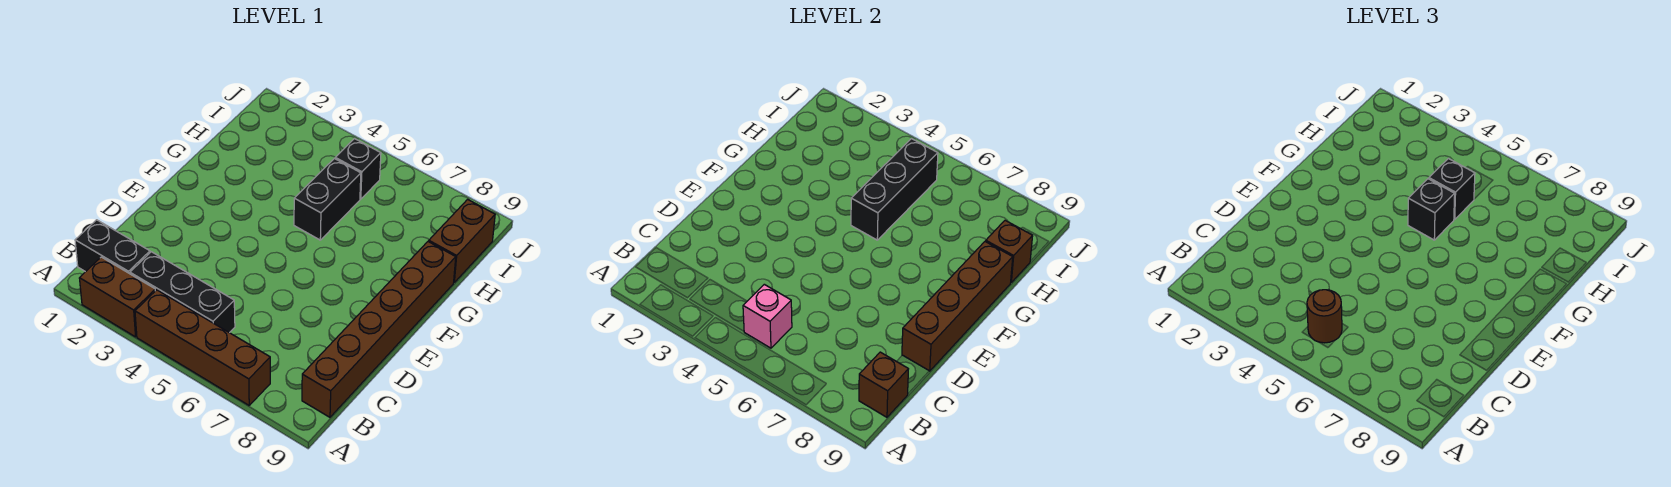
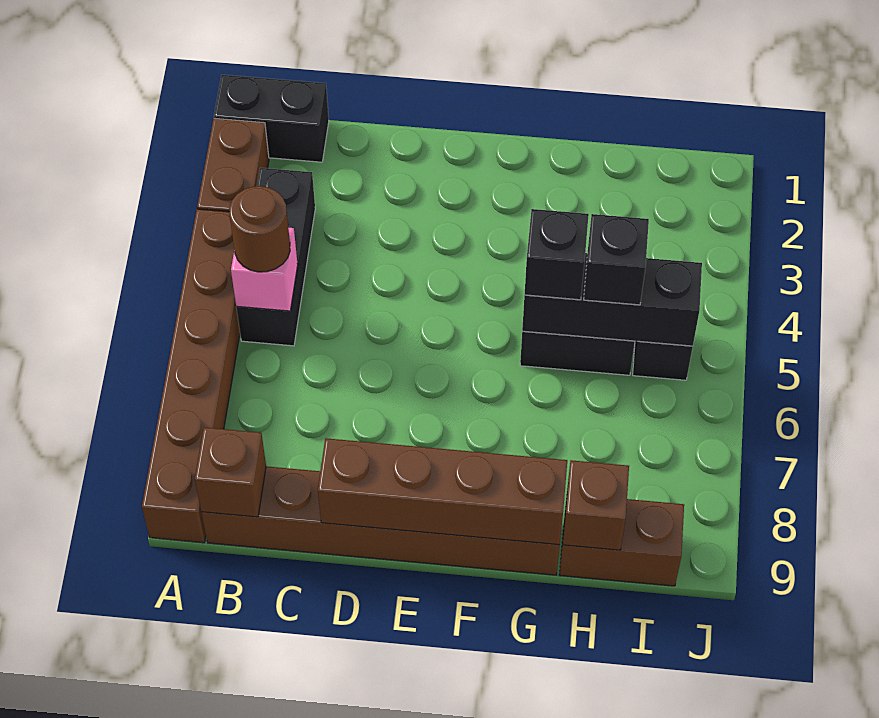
brown brick A4:A7 level 1 -> brown brick A4:A9 level 1
black brick B1:B2 level 1 -> black brick A1:B1 level 1

